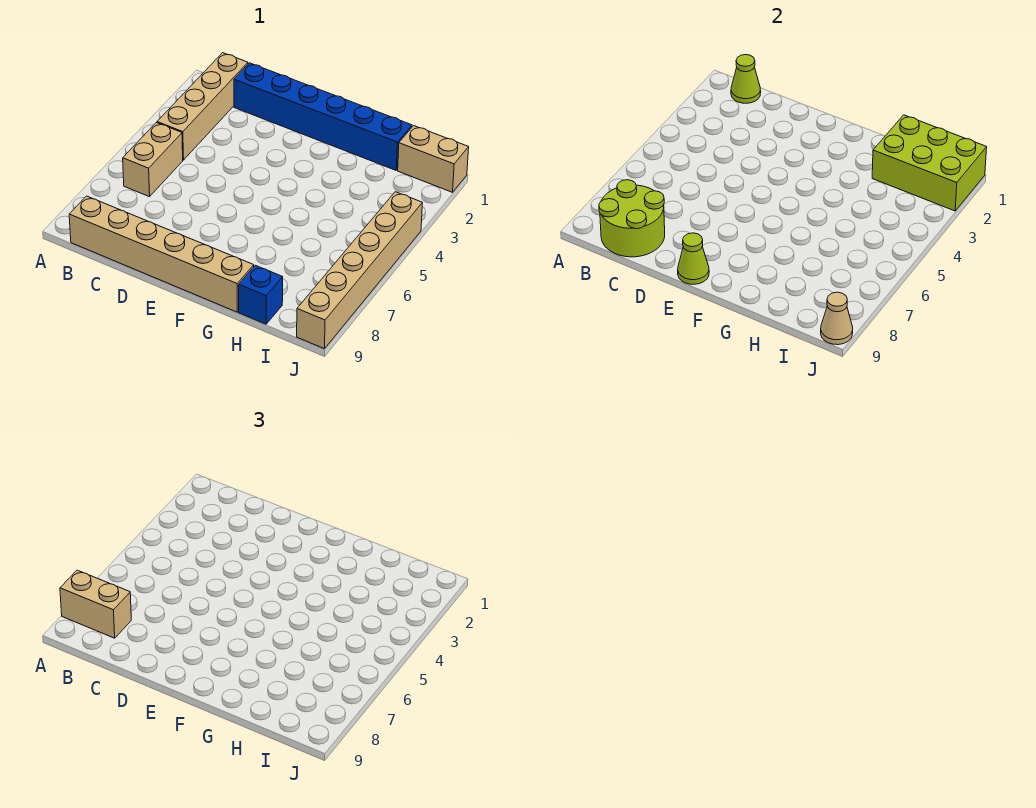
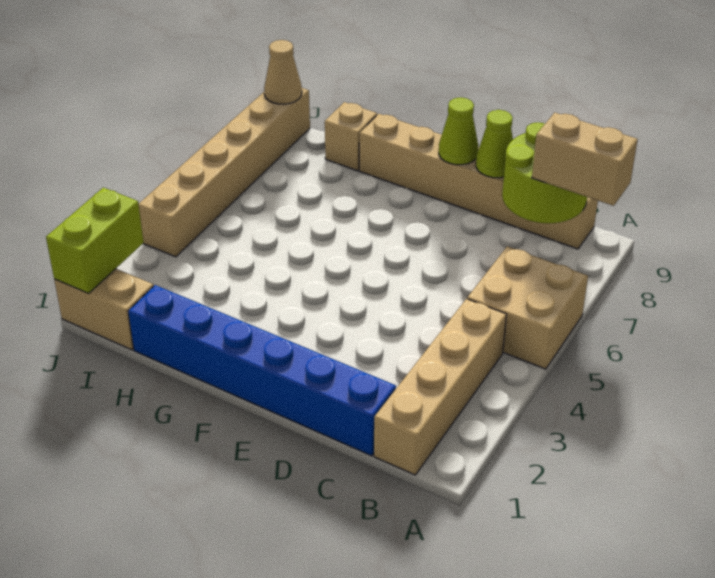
lime cone B1 level 2 -> lime cone D9 level 2
tan brick B5:B6 level 1 -> tan brick A5:B6 level 1
lime brick H1:J2 level 2 -> lime brick J1:J2 level 2
blue brick H9 level 1 -> tan brick H9 level 1

